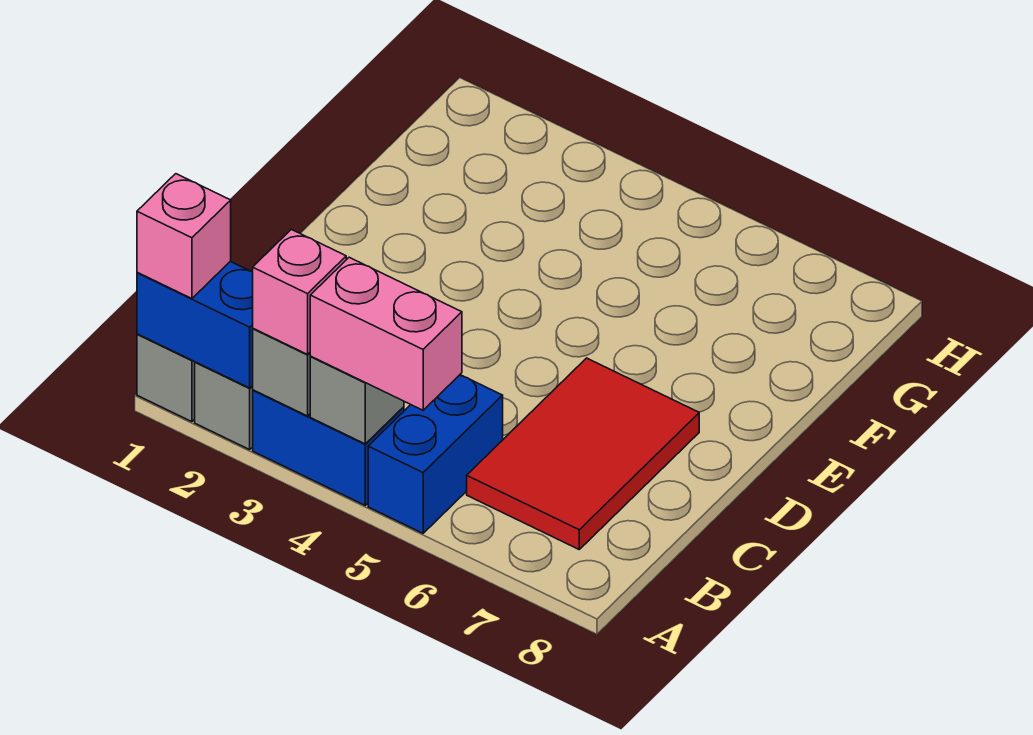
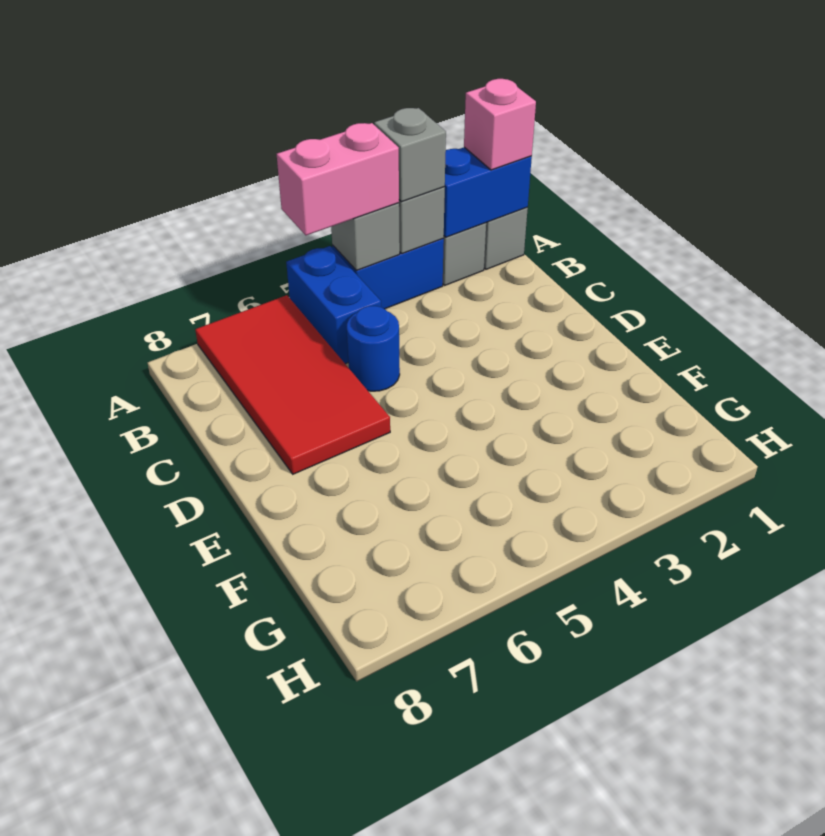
pink brick A3 level 3 -> grey brick A3 level 3
red tile B6:D7 level 1 -> red tile A6:D7 level 1
none -> blue round brick C5 level 1

